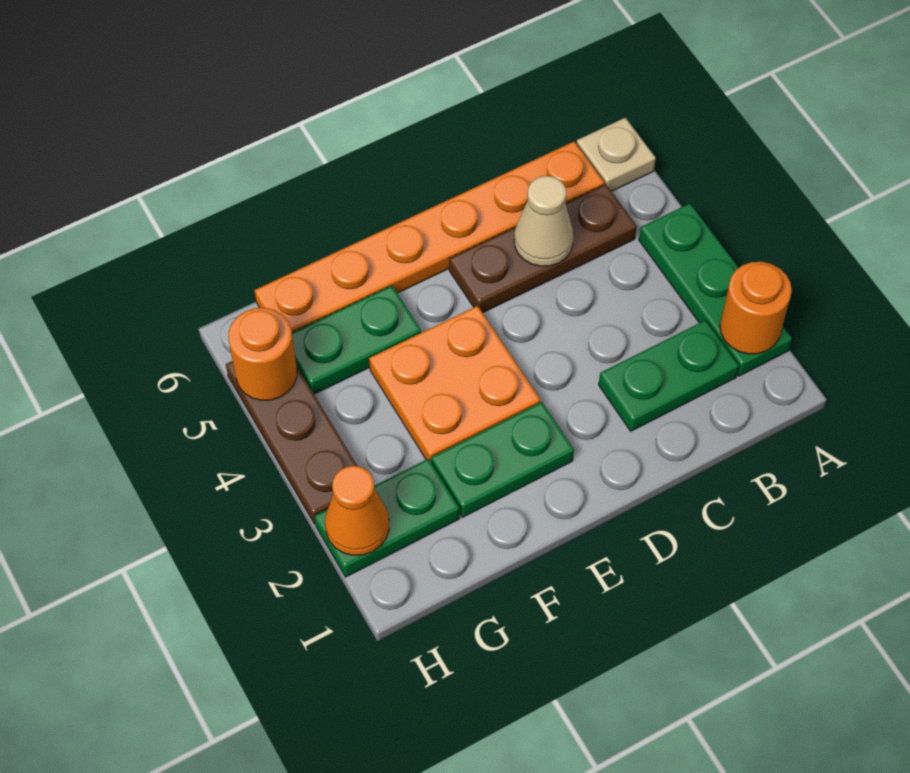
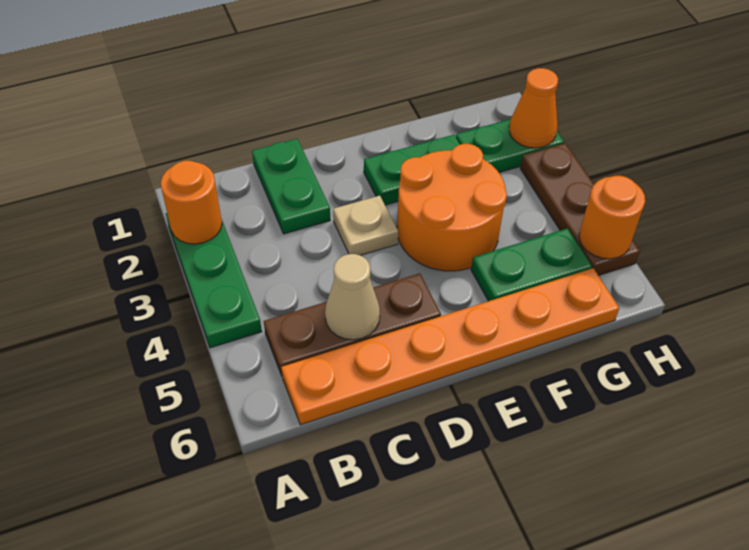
tan plate A6 level 1 -> tan plate D3 level 1
green plate B2:C2 level 1 -> green plate C1:C2 level 1
orange plate E3:F4 level 1 -> orange round brick E3:F4 level 1

